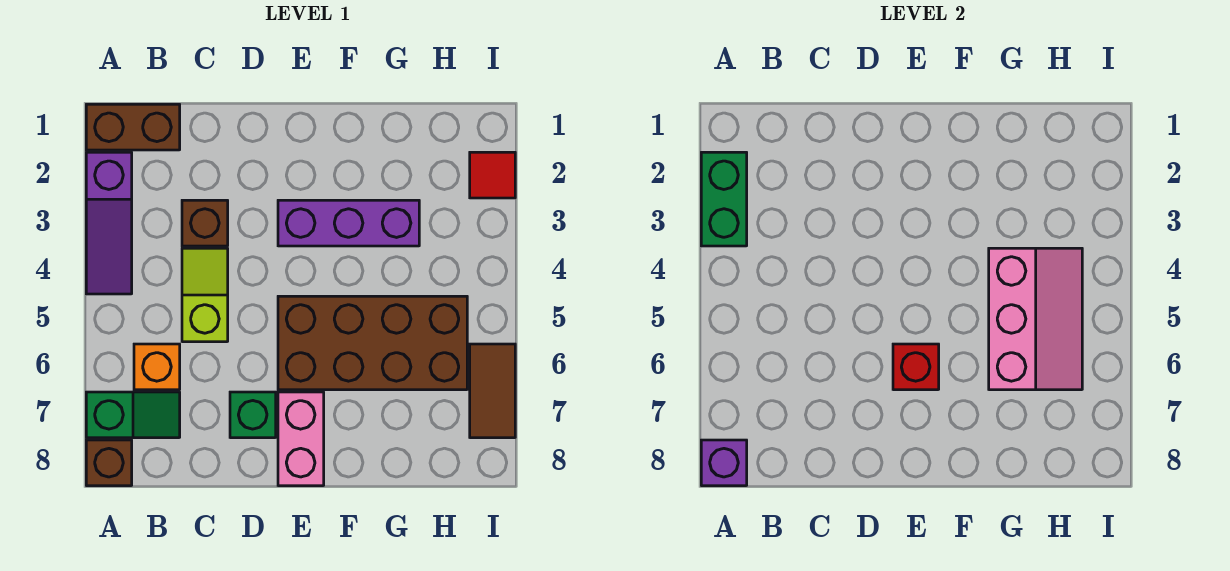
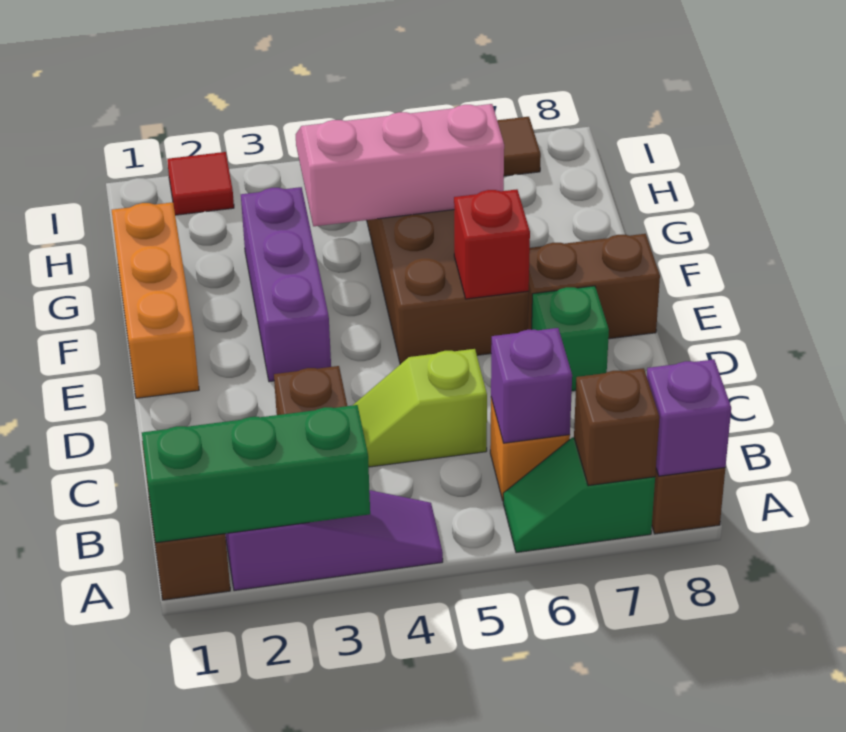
green brick A2:A3 level 2 -> green brick A1:A3 level 2
green slope A7:B7 level 1 top A -> green slope A6:A7 level 1 top 7
none -> brown brick A7 level 2
none -> purple brick B6 level 2
none -> orange brick E1:G1 level 1
pink brick E7:E8 level 1 -> brown brick E7:E8 level 1

